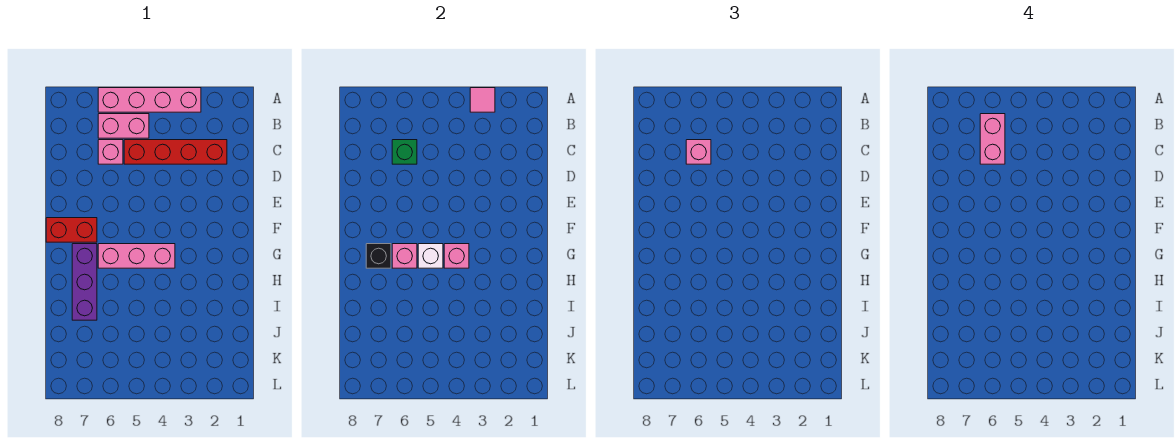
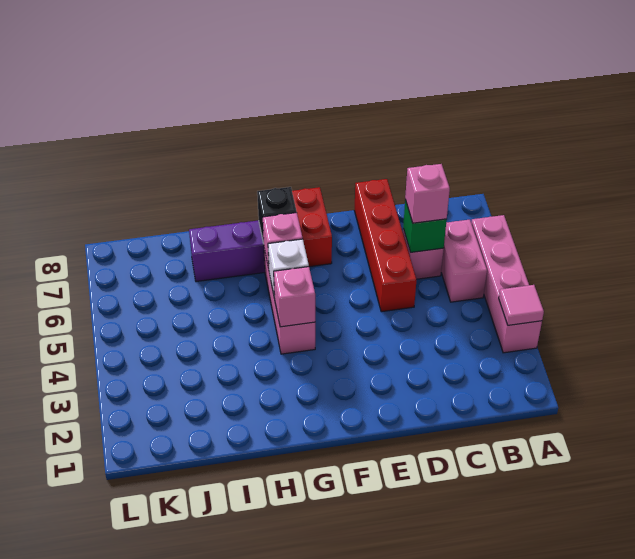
pink brick B6:C6 level 4 -> none
red brick C2:C5 level 1 -> red brick D5:D8 level 1

